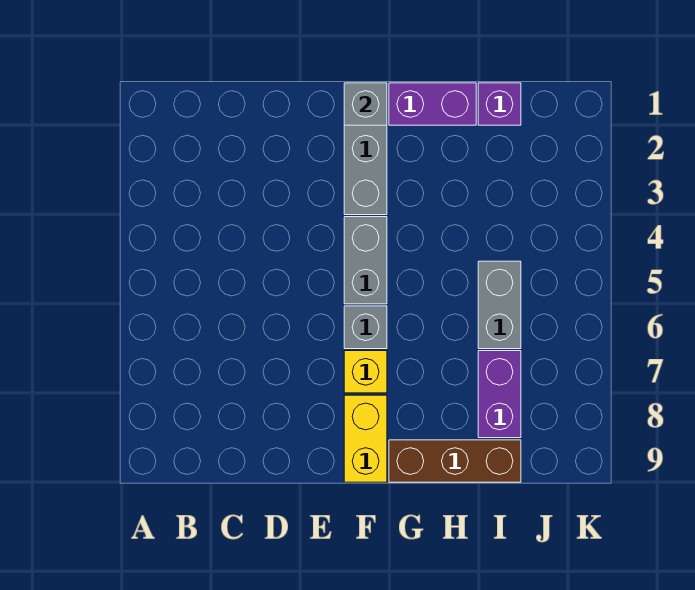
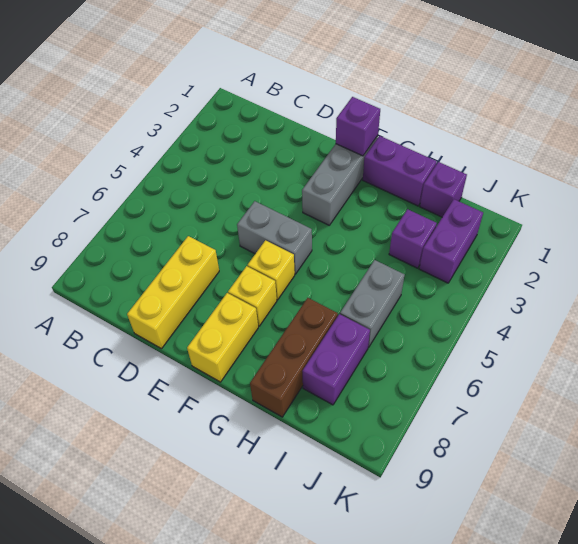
none -> yellow brick D7:D9 level 1
grey brick F1 level 2 -> purple brick F1 level 2
grey brick F4:F5 level 1 -> grey brick E5:F5 level 1
grey brick F6 level 1 -> yellow brick F6 level 1
brown brick G9:I9 level 1 -> brown brick H7:H9 level 1
none -> purple brick I3 level 1
none -> purple brick J2:J3 level 1

